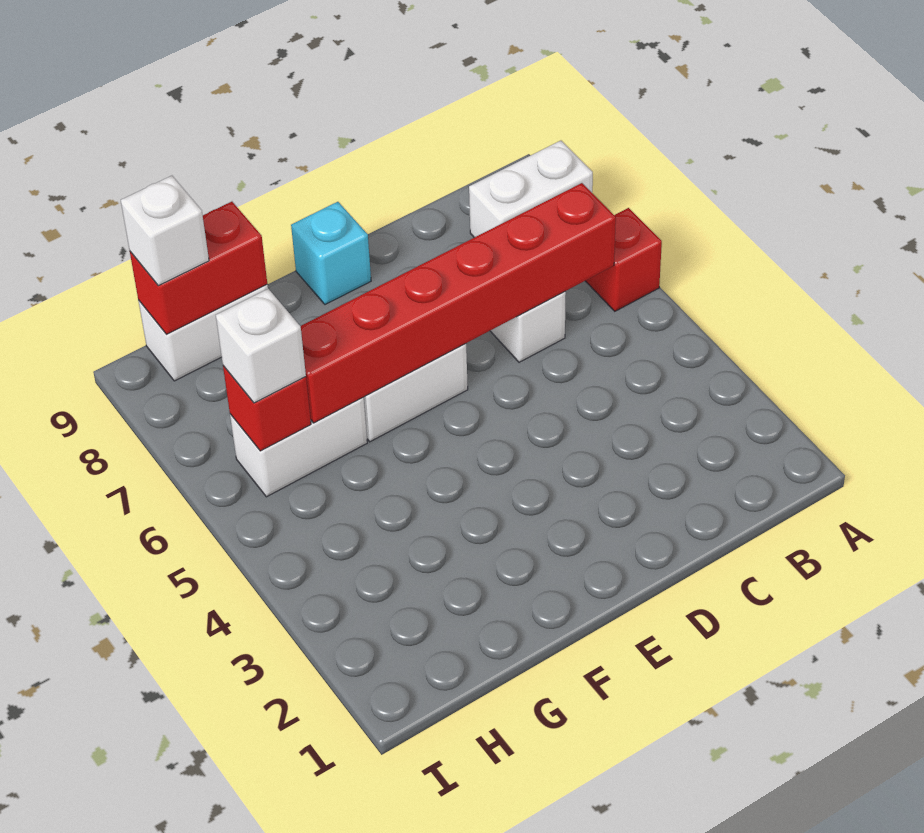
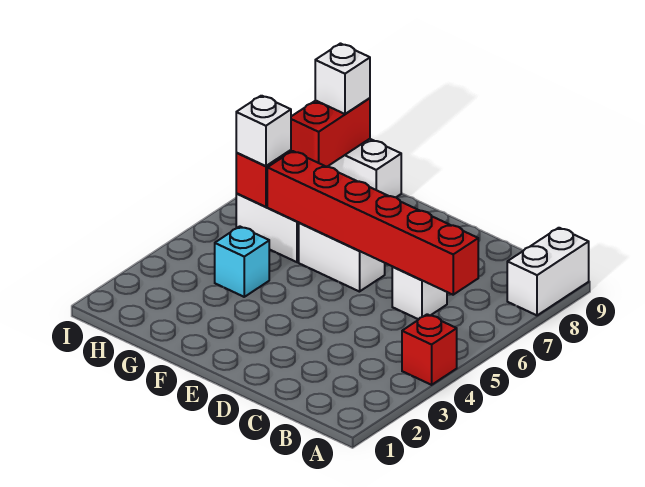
red brick A6 level 1 -> red brick A4 level 1
white brick A8:B8 level 1 -> white brick A8:A9 level 1
cyan brick E9 level 1 -> cyan brick G4 level 1
red brick G9:H9 level 2 -> red brick H8:H9 level 2

